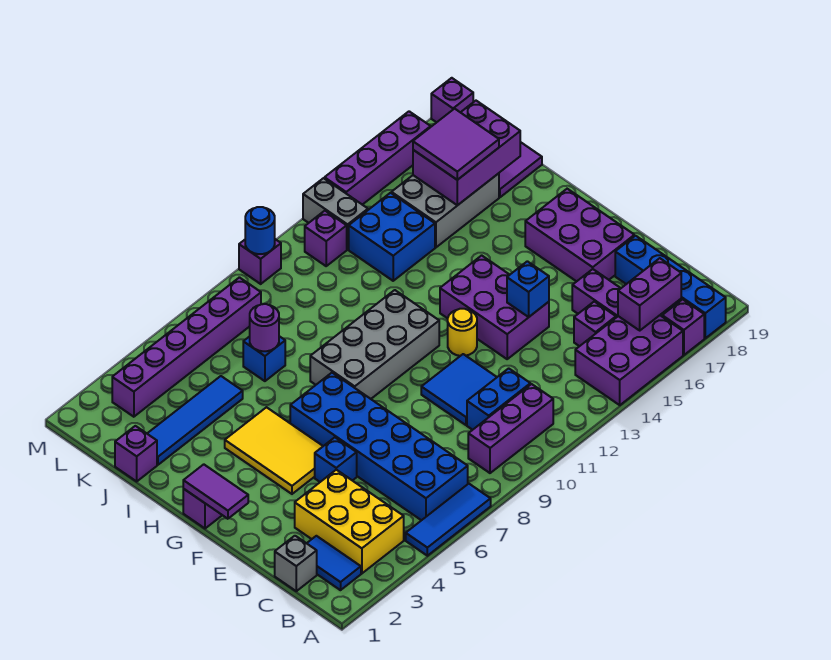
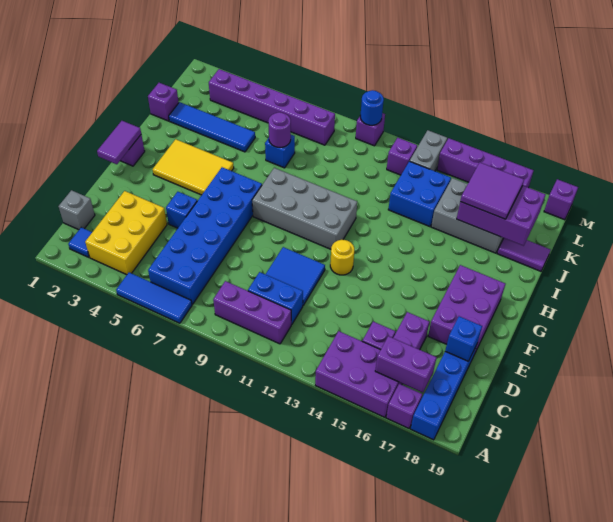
blue tile B2:C2 level 1 -> blue tile B2 level 1
purple brick E13:G14 level 1 -> none
blue brick E14 level 2 -> blue brick D18 level 2
yellow tile F4:H5 level 1 -> yellow tile G3:H5 level 1

